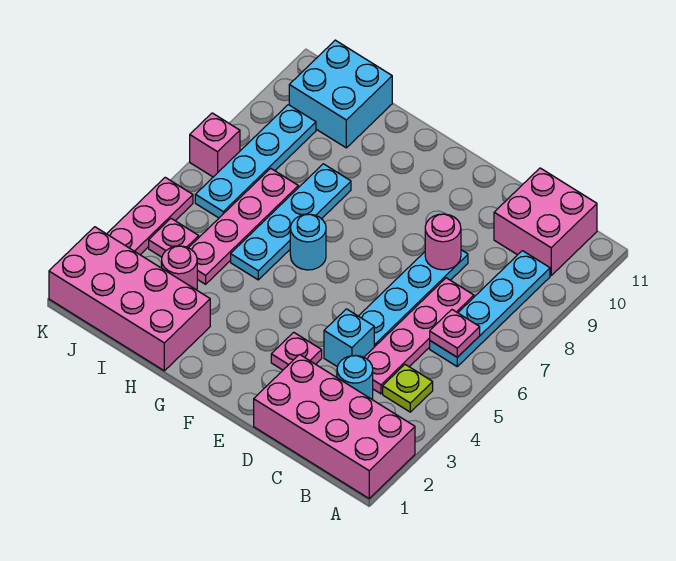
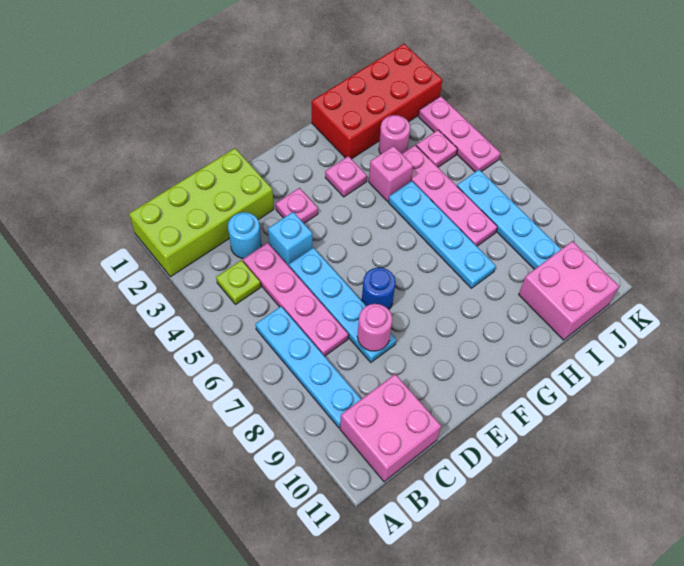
pink brick A1:D2 level 1 -> lime brick A1:D2 level 1
pink plate B6 level 2 -> pink plate G3 level 1
none -> blue round brick E7 level 1
cyan round brick G6 level 1 -> none
pink brick H1:K2 level 1 -> red brick H1:K2 level 1
cyan brick I10:J11 level 1 -> pink brick I10:J11 level 1
pink brick K7 level 1 -> pink brick H4 level 1

